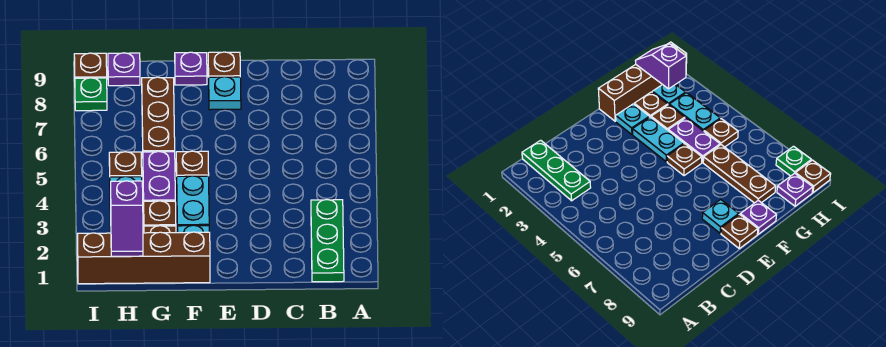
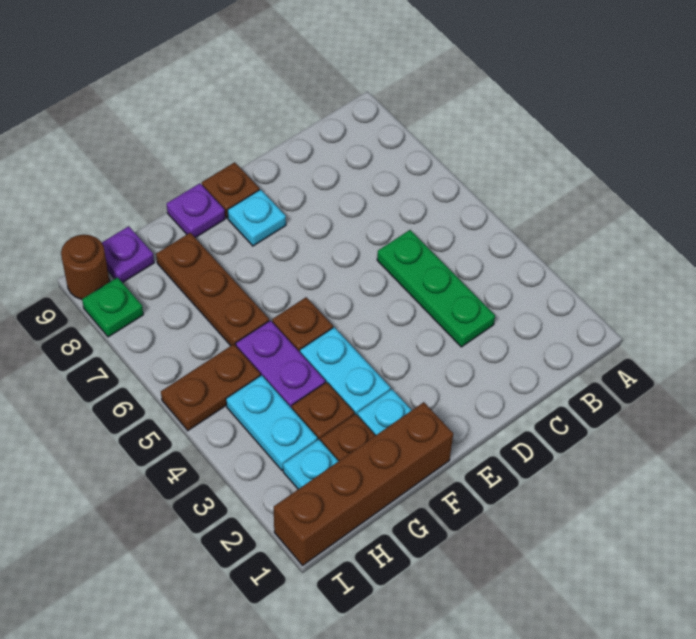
green plate B1:B3 level 1 -> green plate C3:C5 level 1
purple slope H1:H2 level 2 top 2 -> none
brown plate H5 level 1 -> brown plate H5:I5 level 1
brown plate I9 level 1 -> brown round brick I9 level 1

